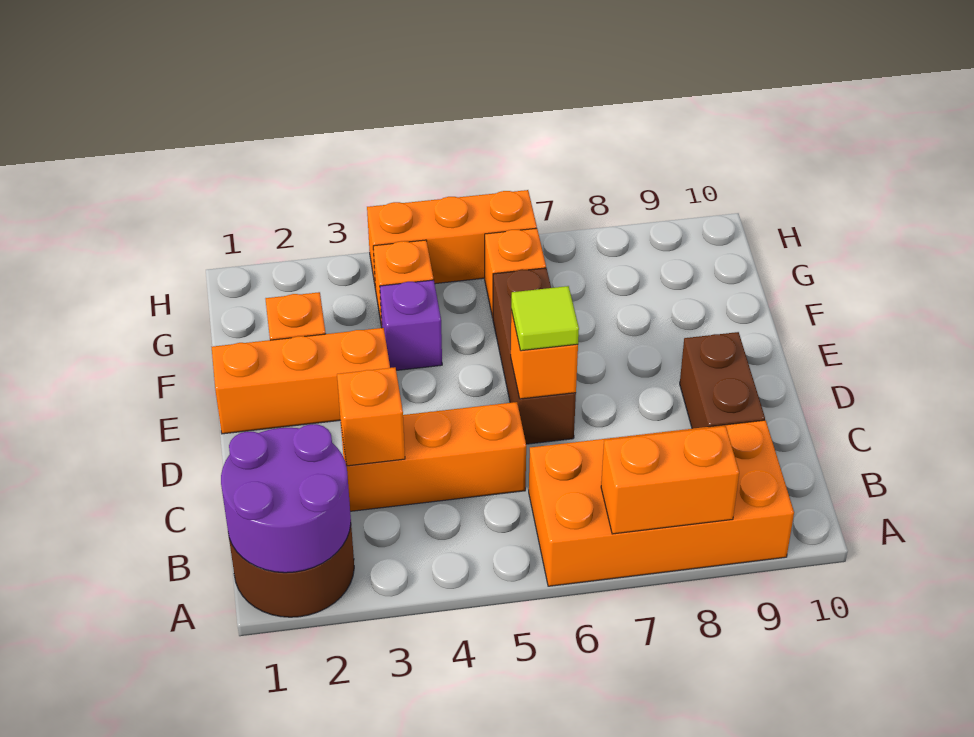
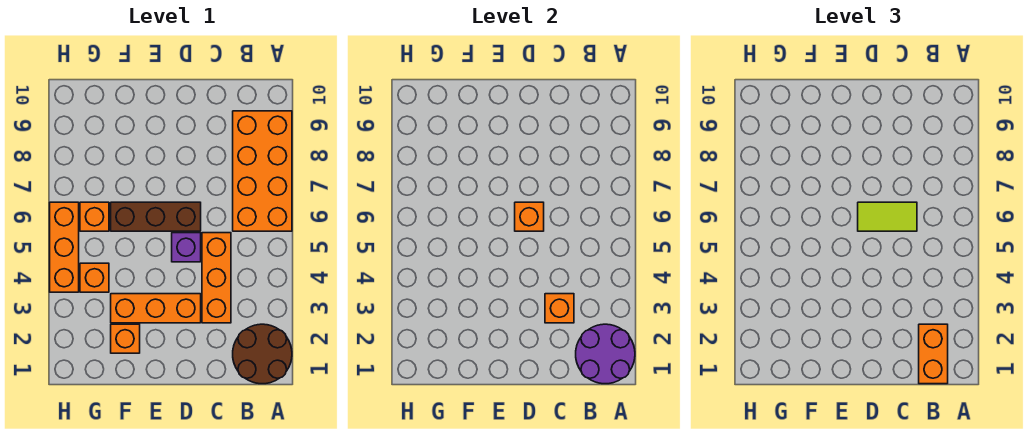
orange brick A7:A8 level 2 -> orange brick B1:B2 level 3
brown brick C9:D9 level 1 -> none
lime tile D6 level 3 -> lime tile C6:D6 level 3
orange brick E1:E3 level 1 -> orange brick D3:F3 level 1
purple brick F4 level 1 -> purple brick D5 level 1

